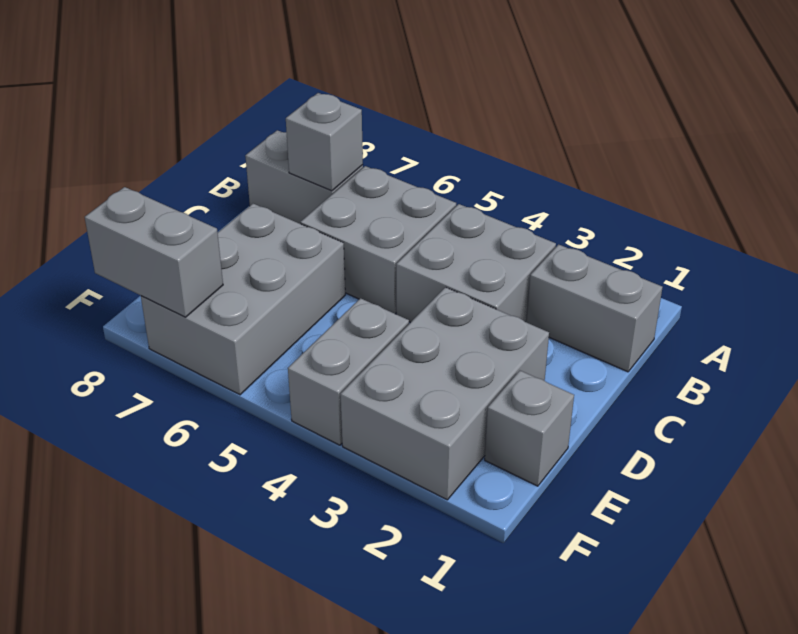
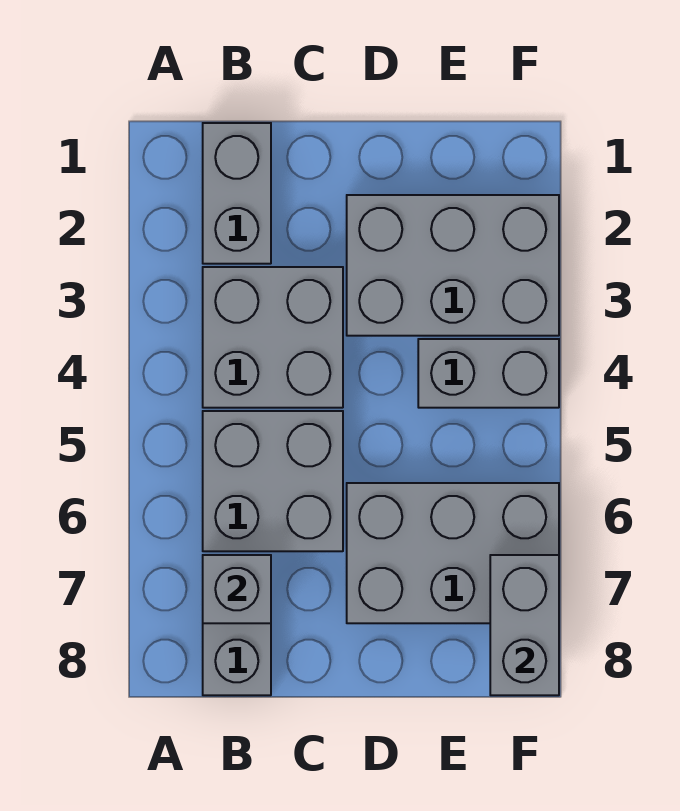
grey brick E1 level 1 -> none

